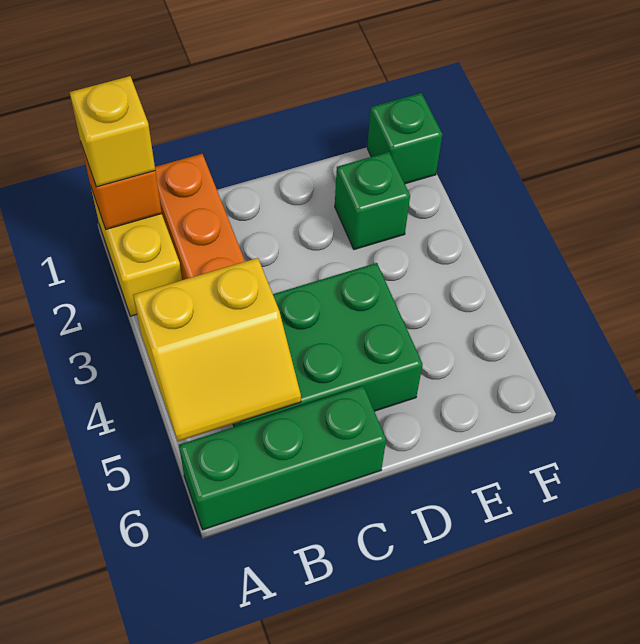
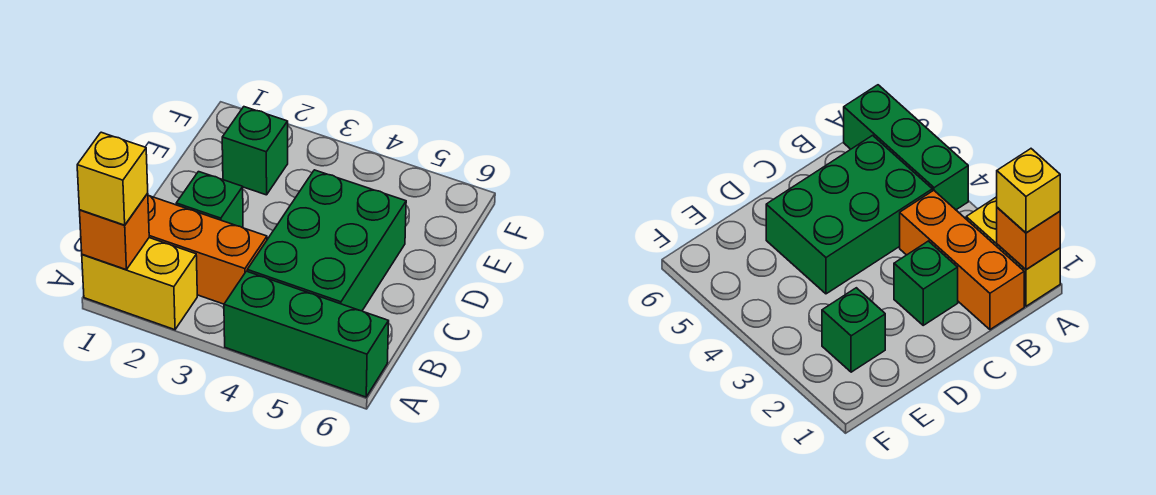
yellow slope A4:B5 level 2 top 4 -> none
green brick A6:C6 level 1 -> green brick A4:A6 level 1
green brick F1 level 1 -> green brick C2 level 1

